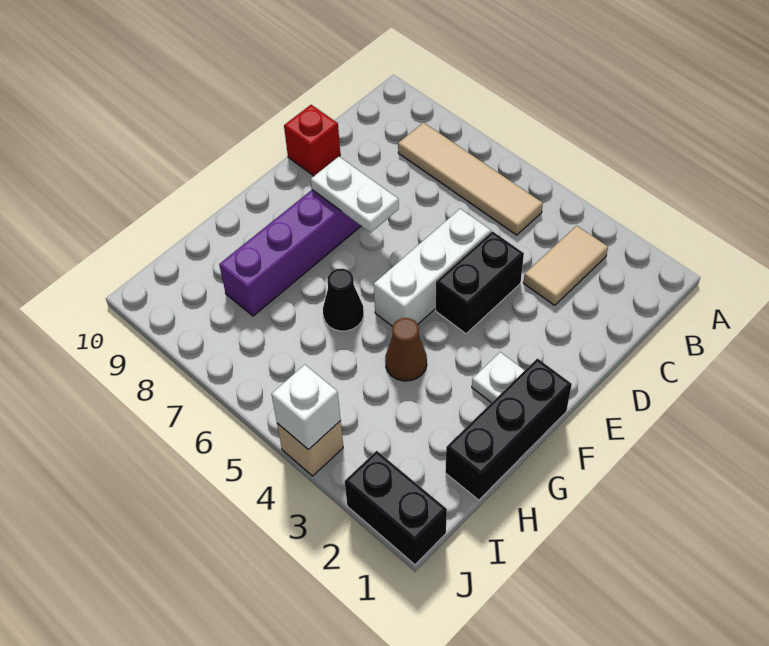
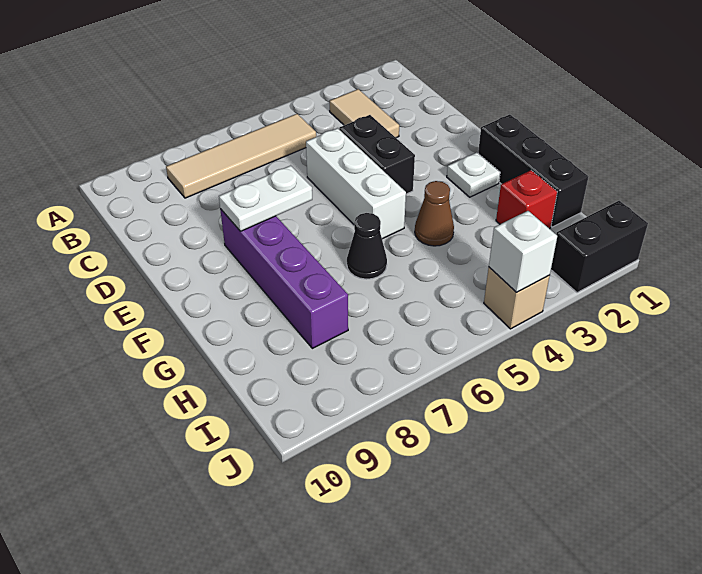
red brick D10 level 1 -> red brick H2 level 1

